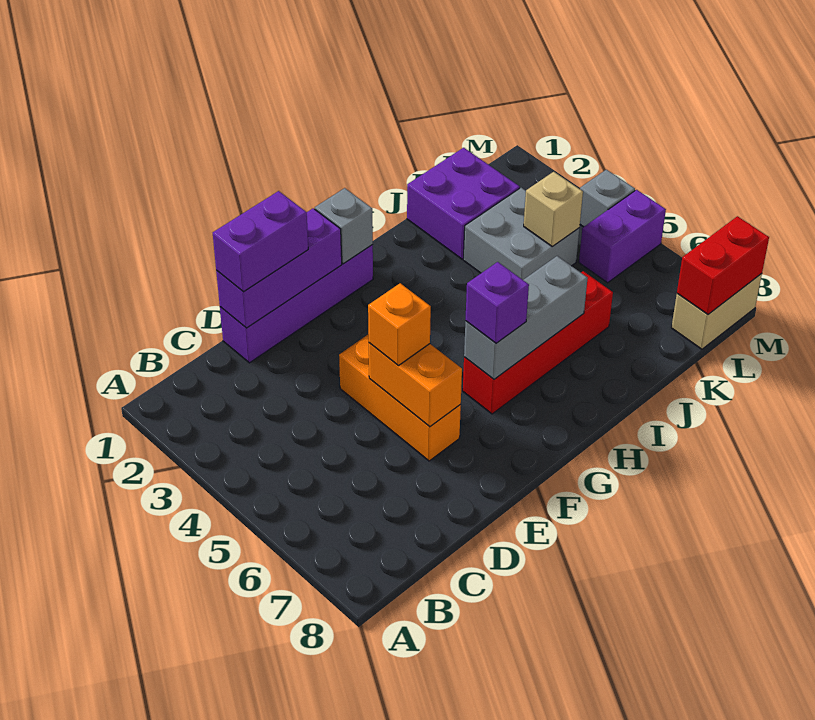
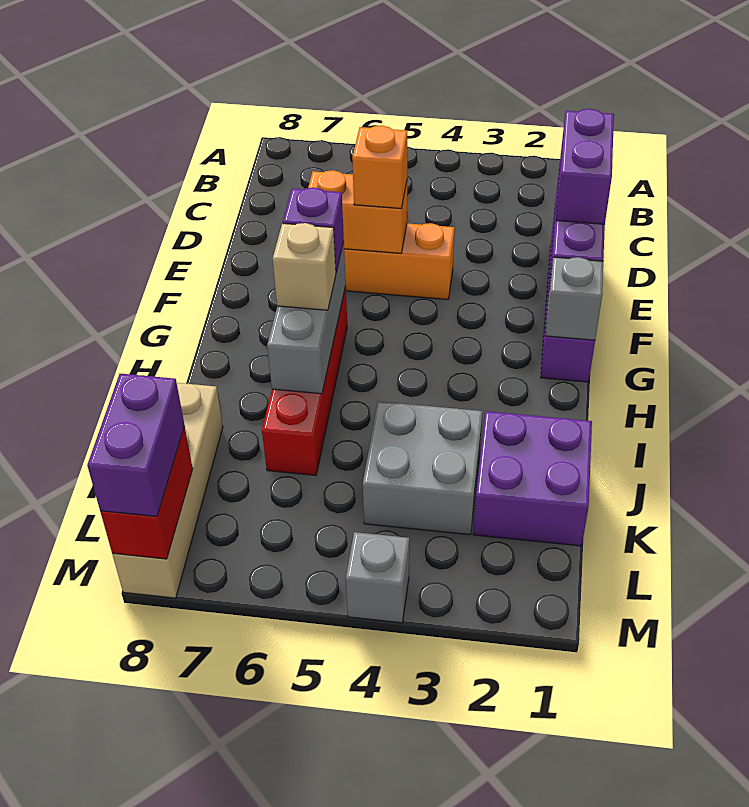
tan brick K4 level 2 -> tan brick H6 level 3
purple brick L5:M5 level 1 -> purple brick L8:M8 level 3
tan brick L8:M8 level 1 -> tan brick J8:M8 level 1

